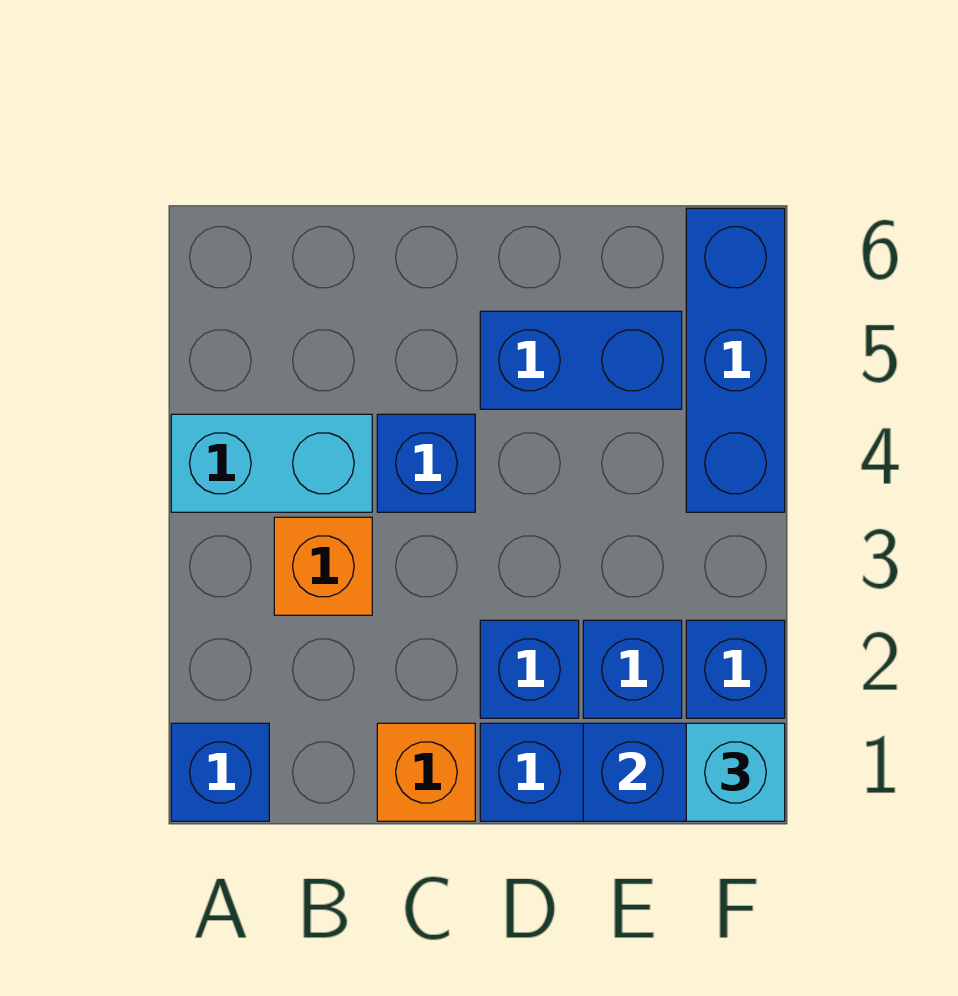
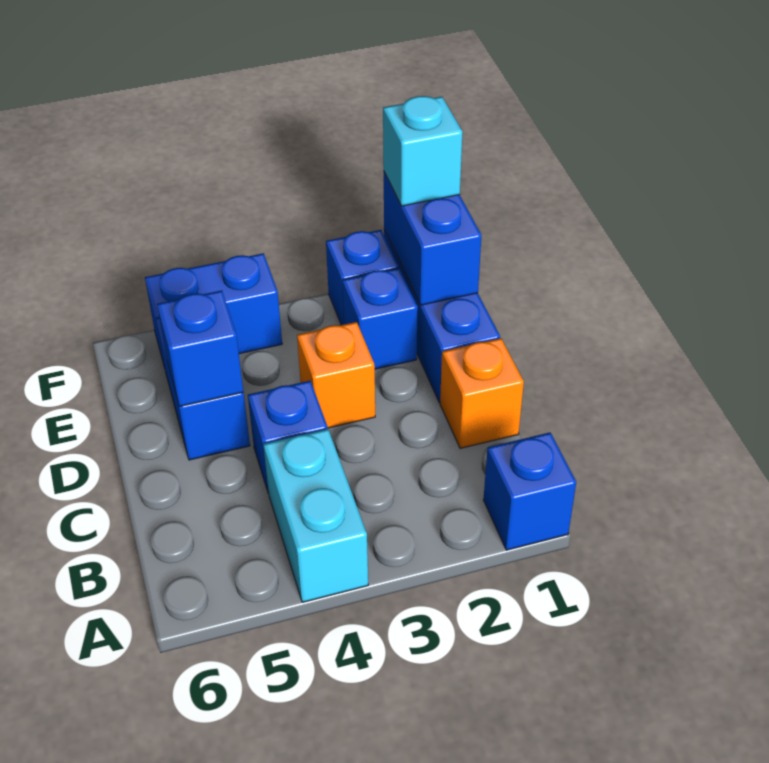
orange brick B3 level 1 -> orange brick D3 level 1
blue brick D2 level 1 -> blue brick D5 level 2
blue brick F4:F6 level 1 -> blue brick F4:F5 level 1

